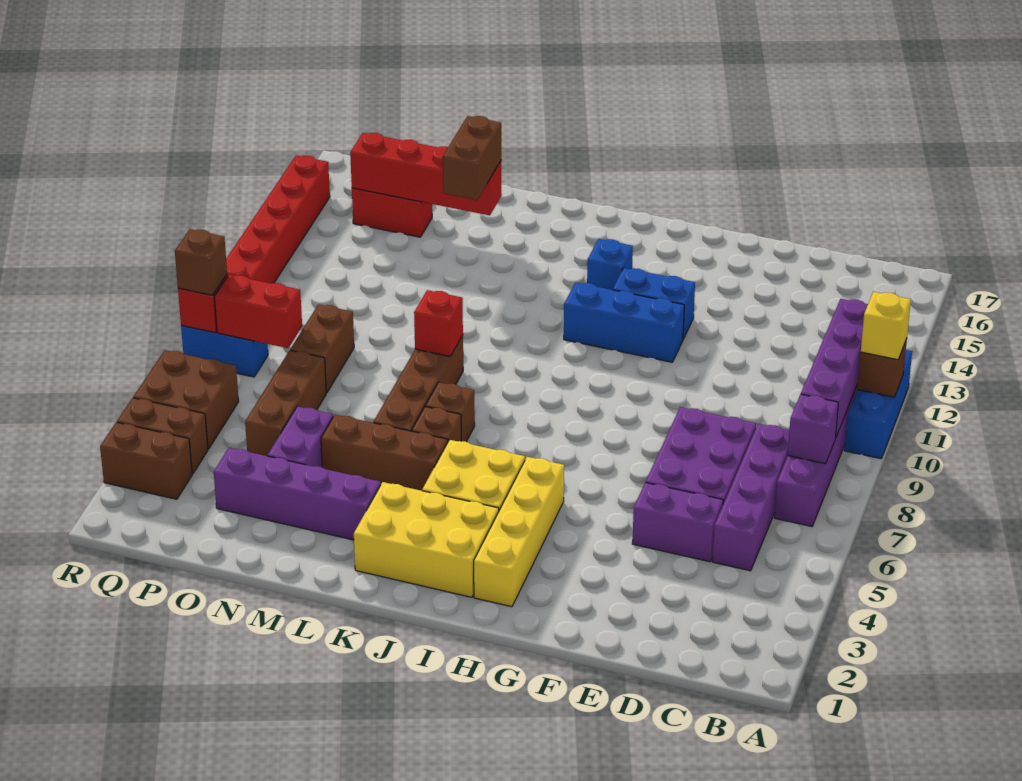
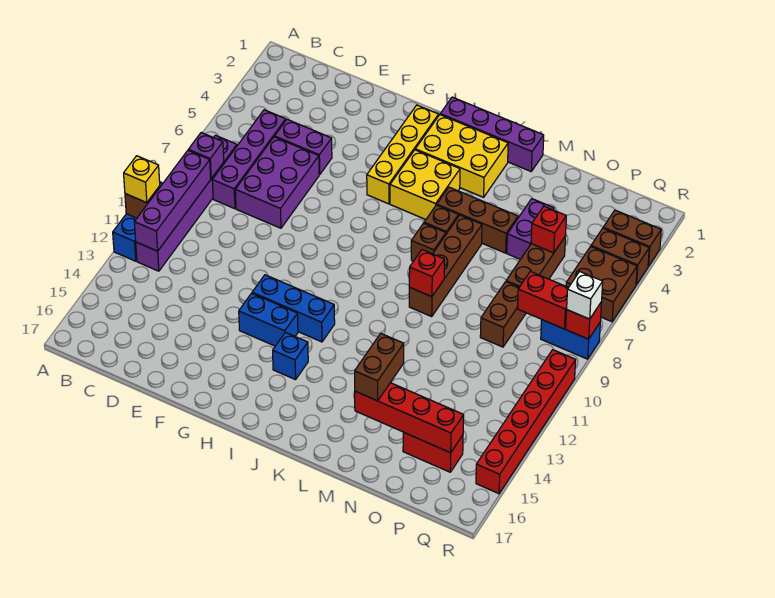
purple brick L3:O3 level 1 -> purple brick I1:L1 level 1
none -> red brick O5 level 2
brown brick R8 level 3 -> white brick R8 level 3

